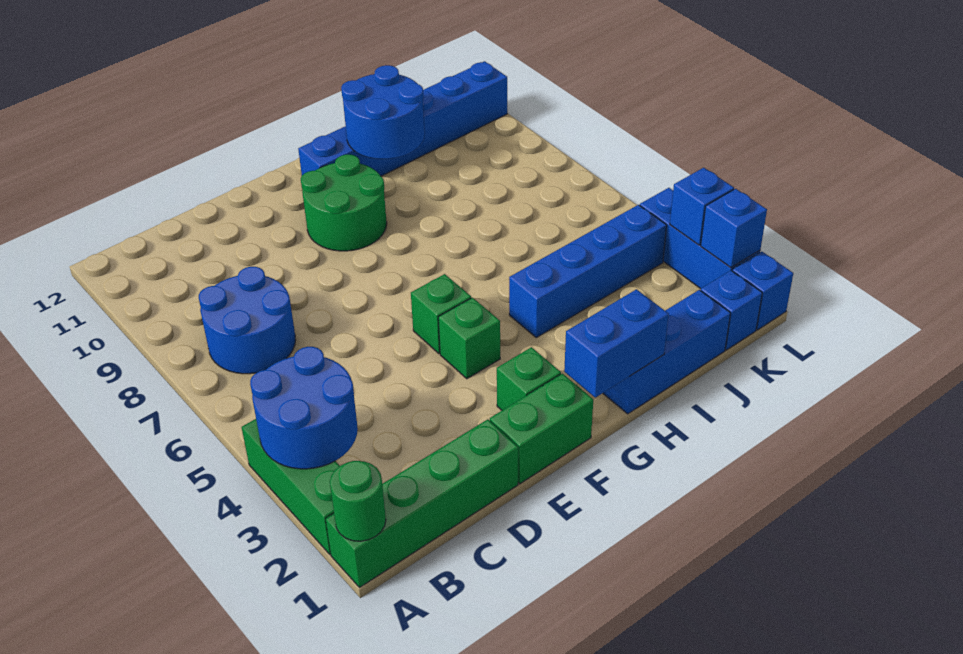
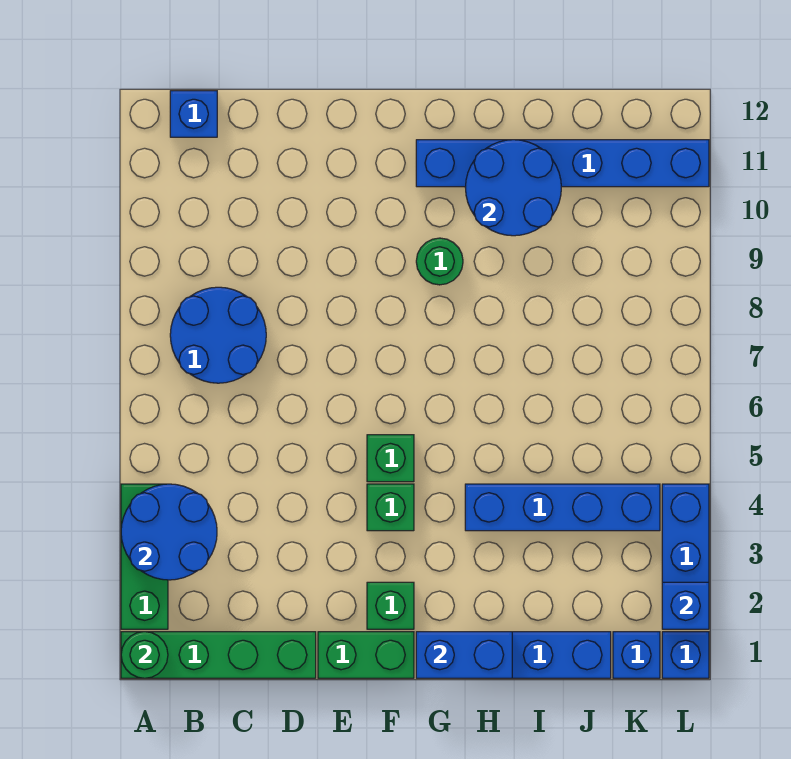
green round brick F9:G10 level 1 -> green round brick G9 level 1
blue brick L3 level 2 -> blue brick B12 level 1

